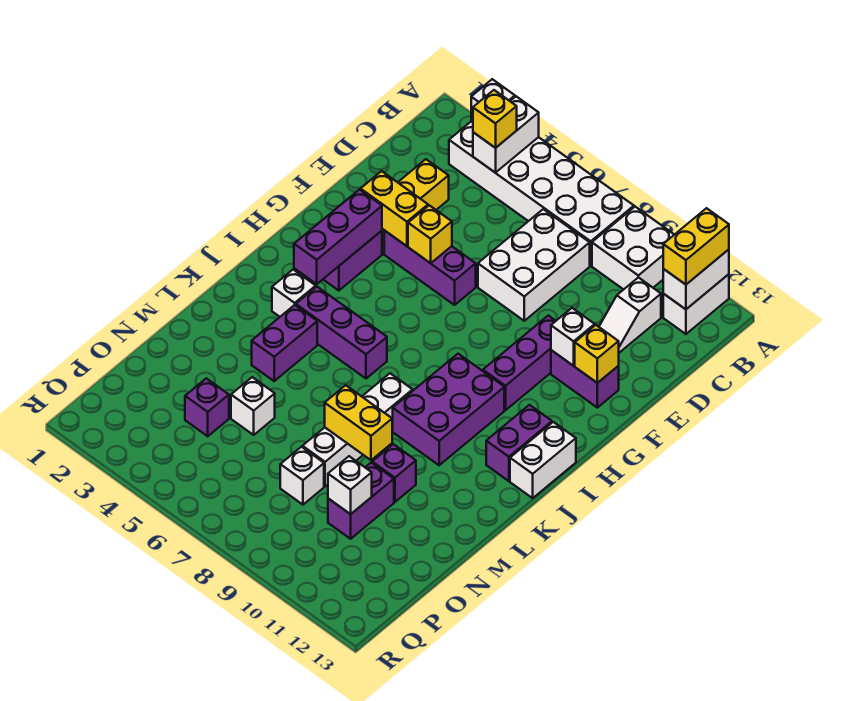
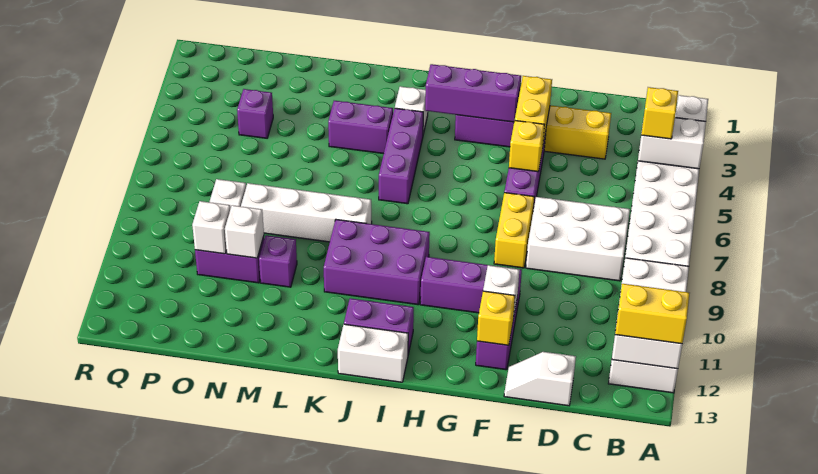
white slope C11:D11 level 1 top C -> white slope D13:E13 level 1 top D
yellow brick M8:M9 level 2 -> yellow brick F7:F8 level 1
white brick N5 level 1 -> white brick N10 level 2

